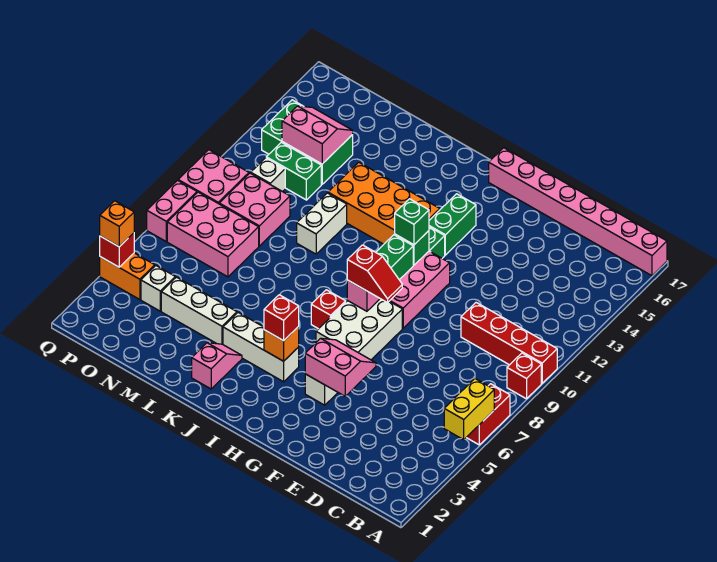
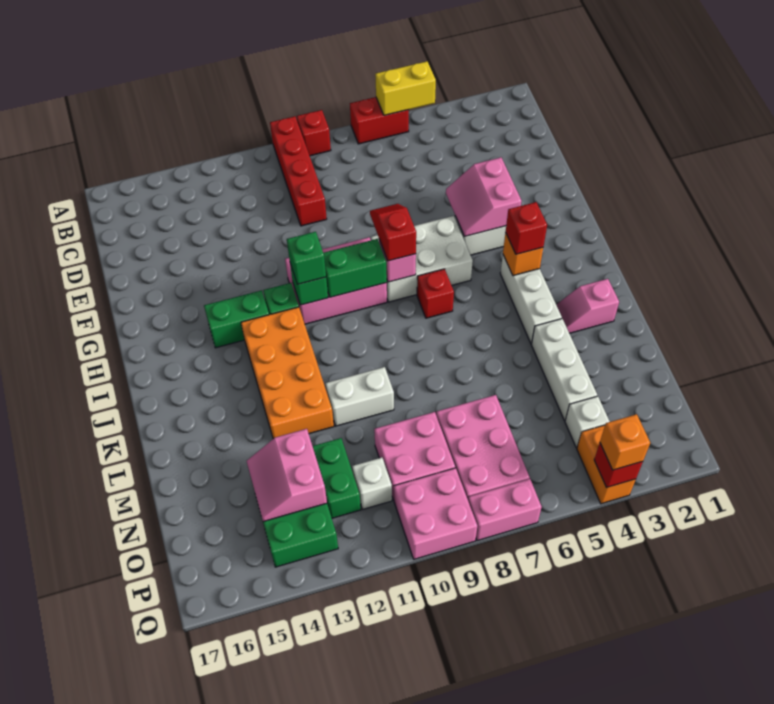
pink brick A17:H17 level 1 -> none

